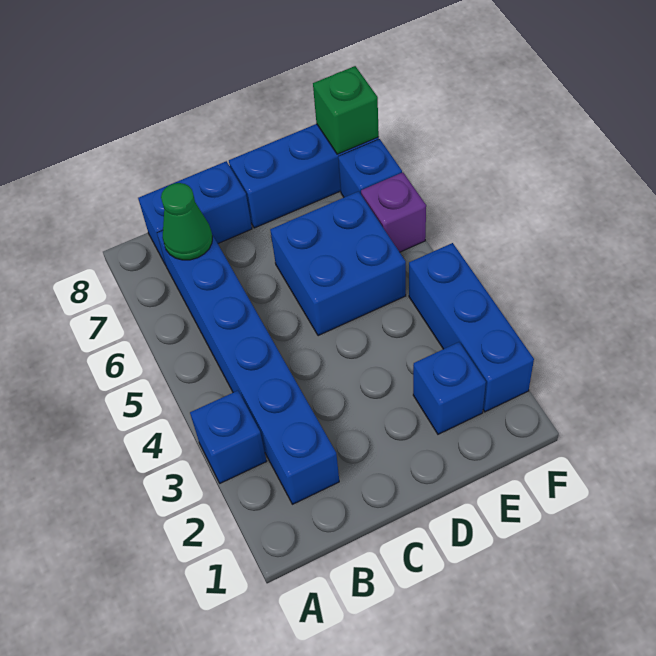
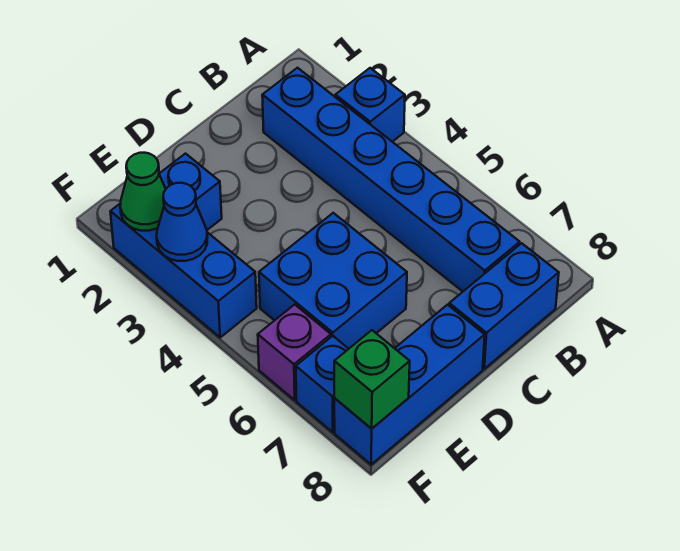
green cone B7 level 2 -> green cone F2 level 2
none -> blue cone F3 level 2

